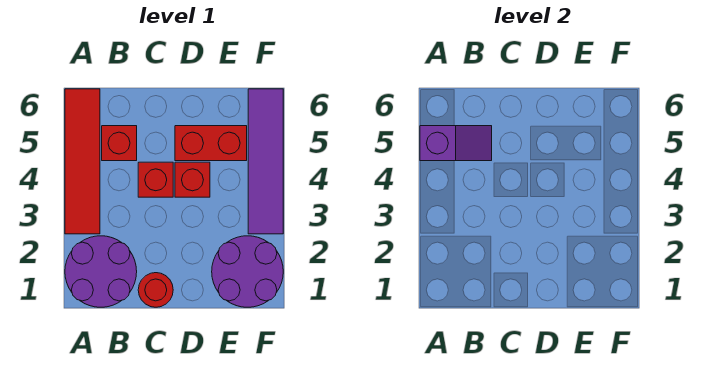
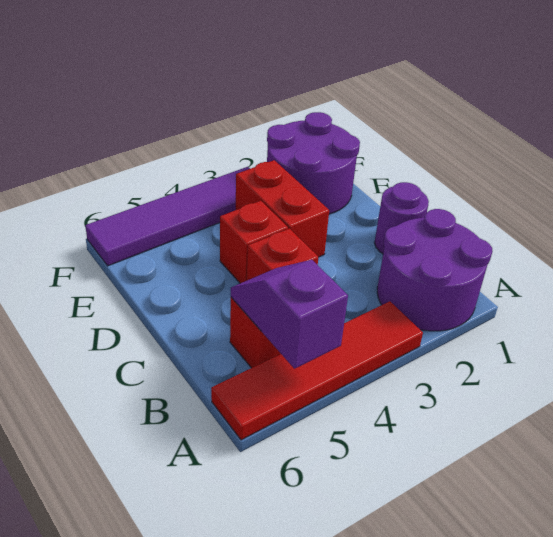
red round brick C1 level 1 -> purple round brick C1 level 1
red brick D5:E5 level 1 -> red brick D3:E3 level 1

